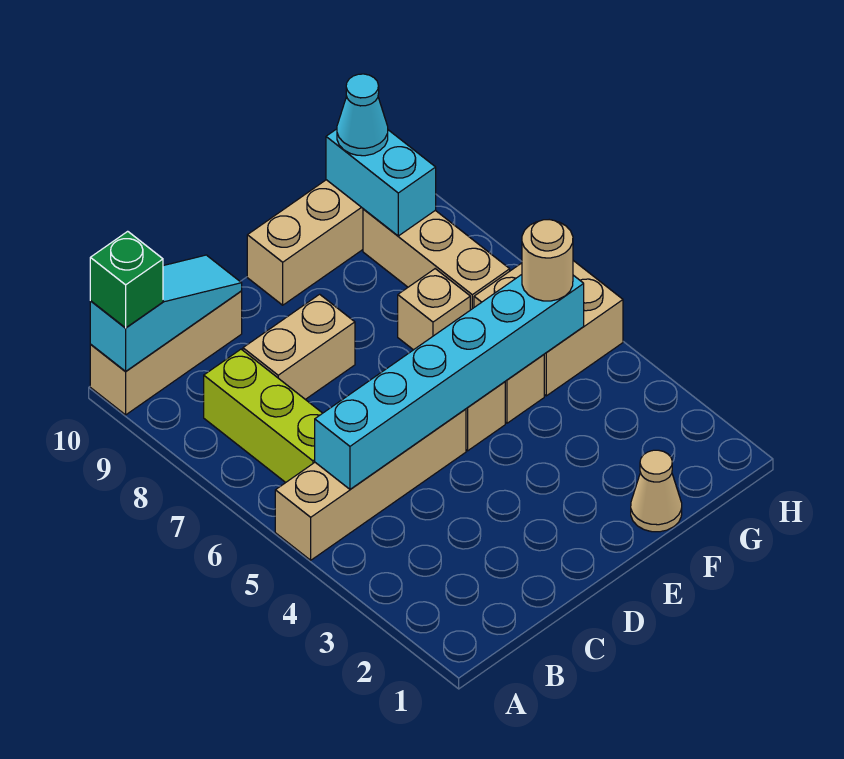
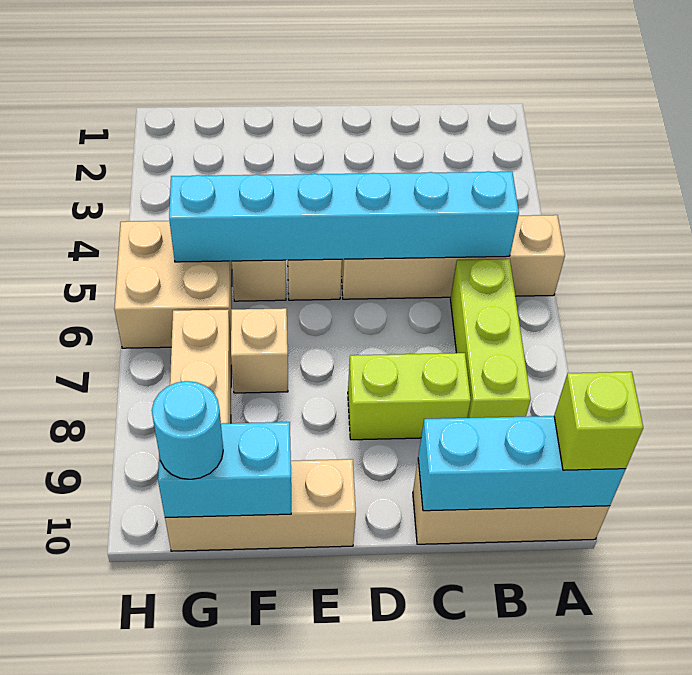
cyan slope A10:C10 level 2 top A -> cyan brick A10:C10 level 2
green brick A10 level 3 -> lime brick A10 level 3
tan brick C8:D8 level 1 -> lime brick C8:D8 level 1
tan cone F1 level 1 -> none
tan round brick G5 level 3 -> none
cyan brick G9:G10 level 2 -> cyan brick F10:G10 level 2
cyan cone G10 level 3 -> cyan round brick G10 level 3

